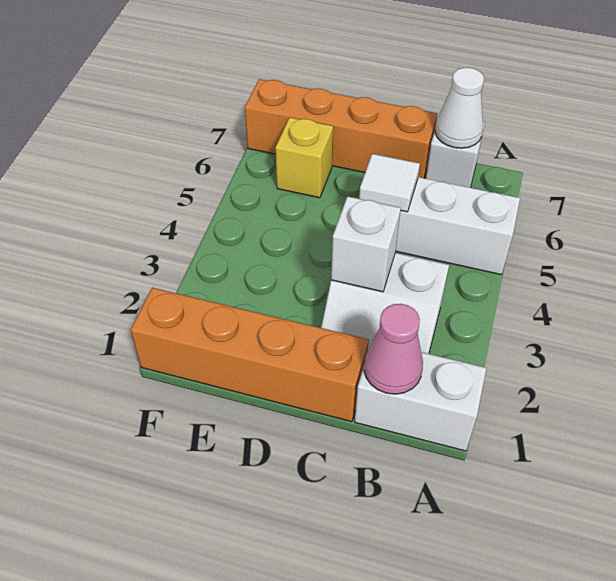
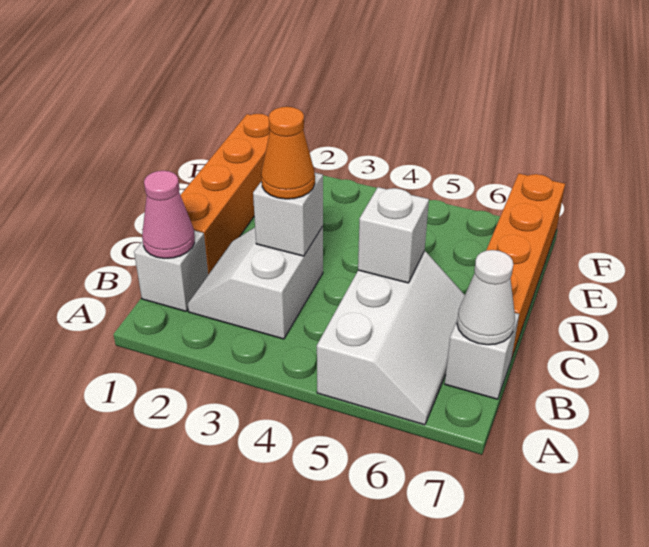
white brick A1:B1 level 1 -> white brick B1 level 1
none -> orange cone C3 level 3
white tile C5 level 2 -> white brick C5 level 2
yellow brick E6 level 1 -> none

